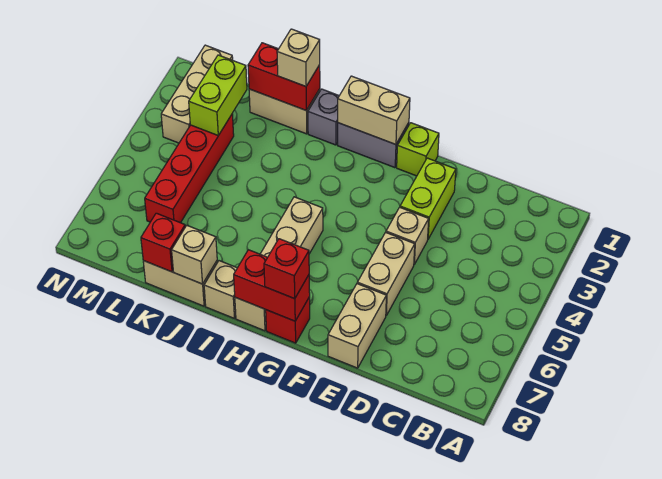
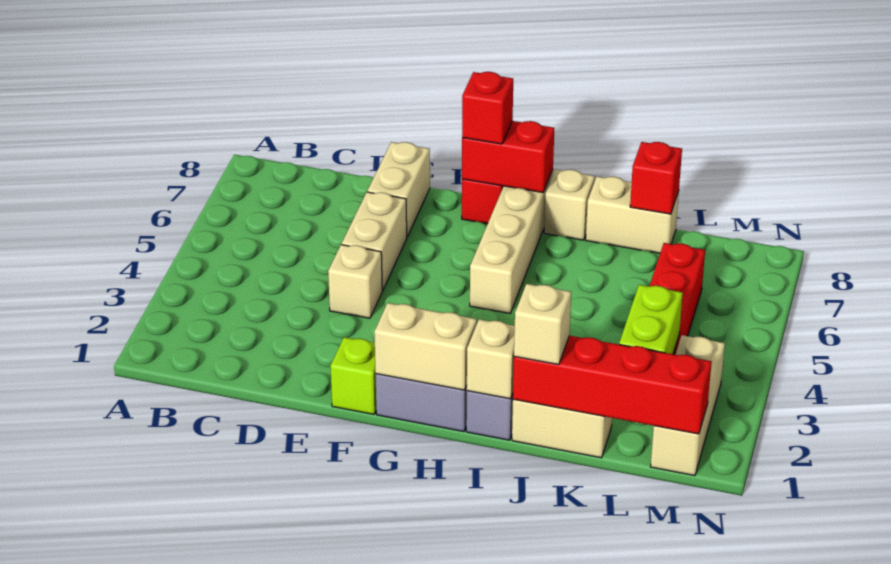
lime brick E2:E3 level 1 -> none
red brick J1:K1 level 2 -> red brick J1:M1 level 2
tan brick J8 level 2 -> tan brick I1 level 2

